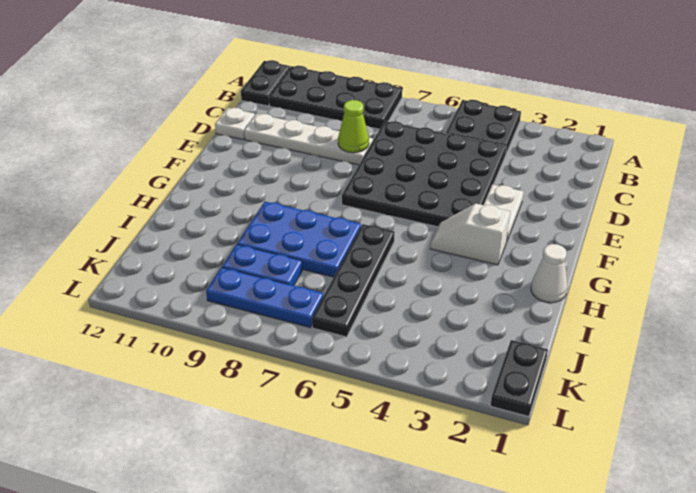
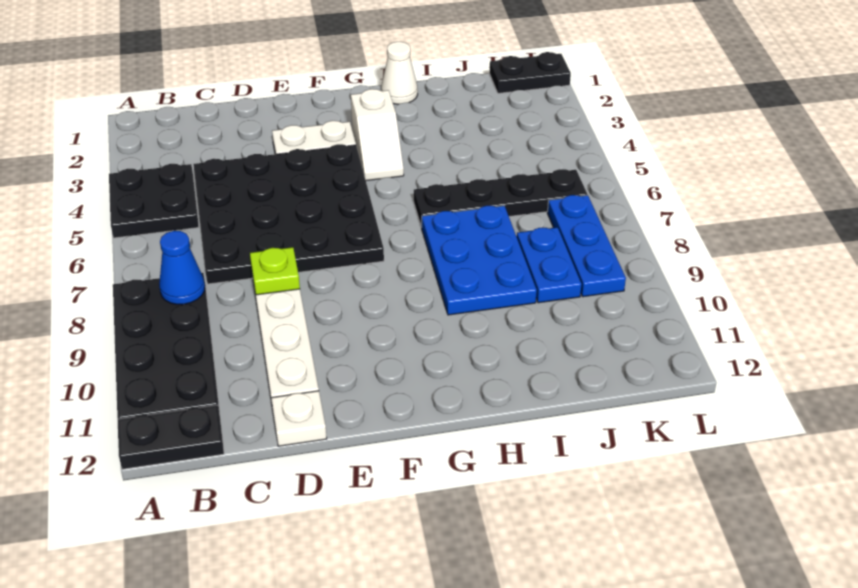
none -> blue cone B8 level 2
lime cone D8 level 2 -> lime plate D8 level 2

